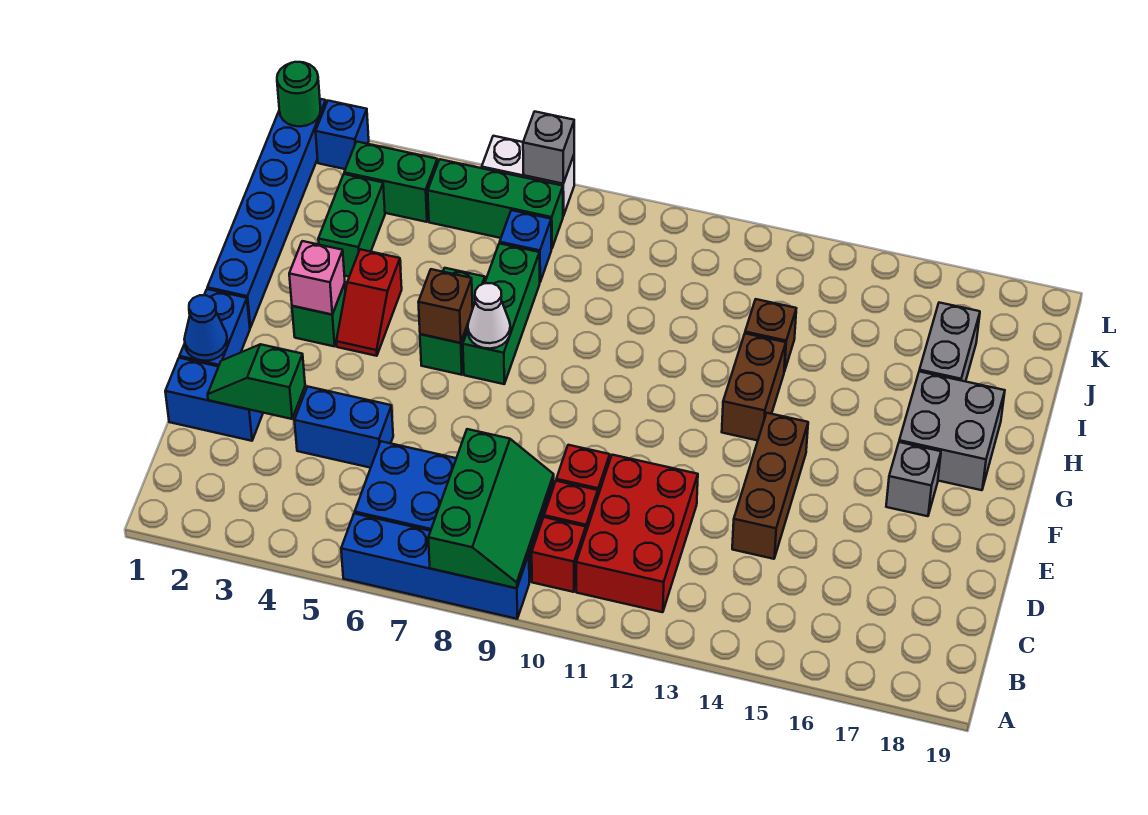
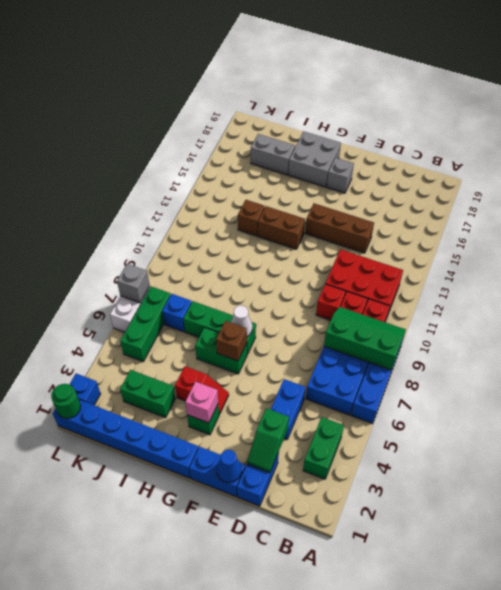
green brick K3:K4 level 1 -> green brick B3:B4 level 1

